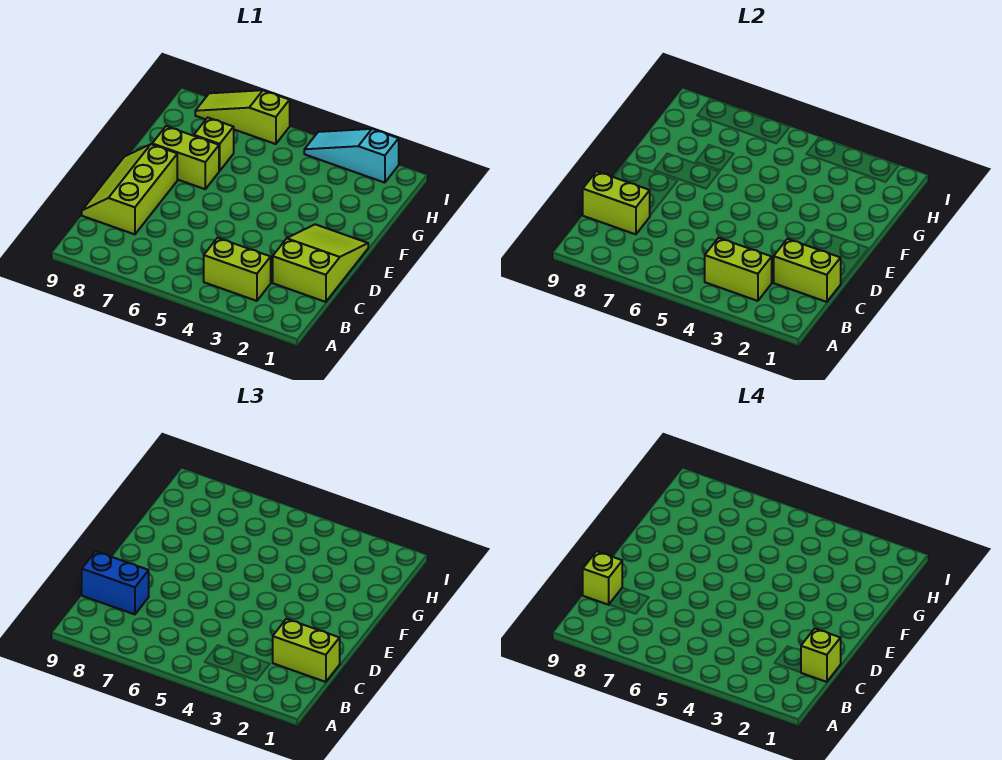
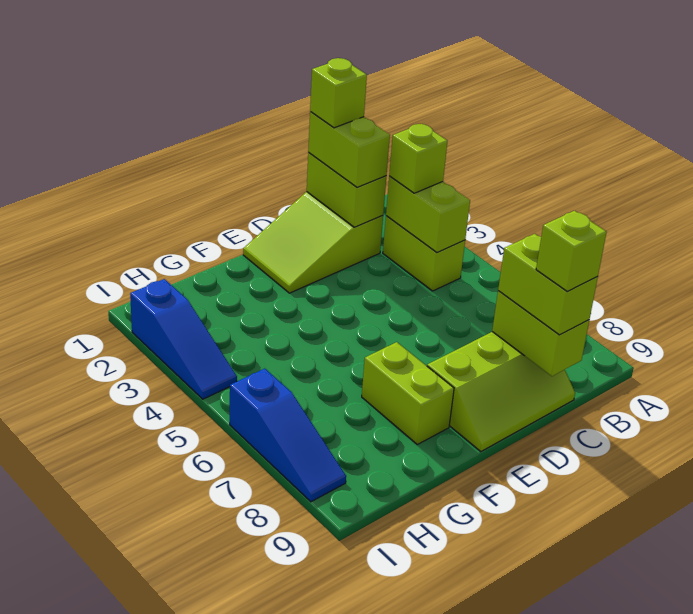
blue brick C8:C9 level 3 -> lime brick C8:C9 level 3
lime brick G7 level 1 -> lime brick B3 level 3
cyan slope I2:I4 level 1 top 2 -> blue slope I2:I4 level 1 top 2
lime slope I6:I8 level 1 top 6 -> blue slope I6:I8 level 1 top 6

